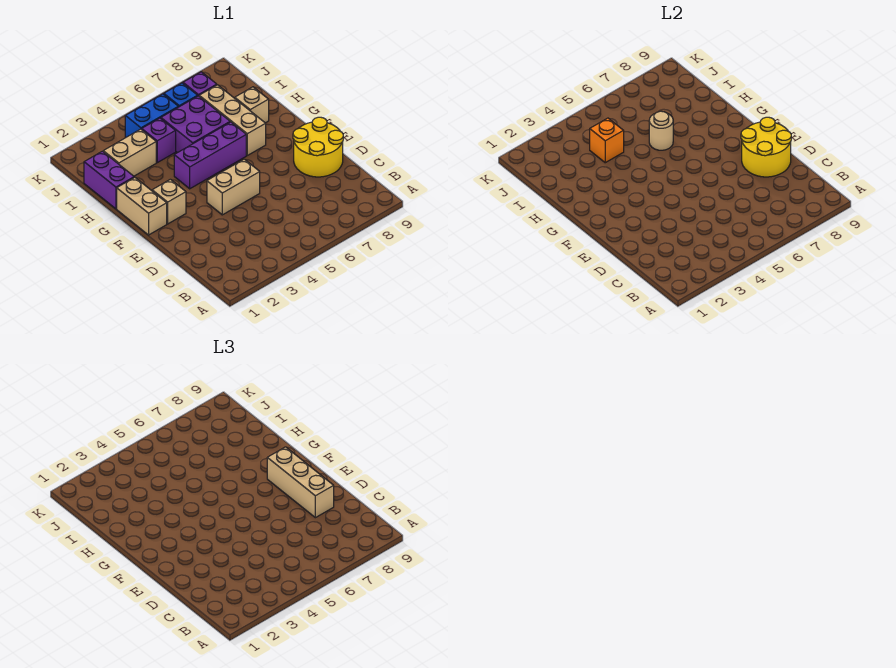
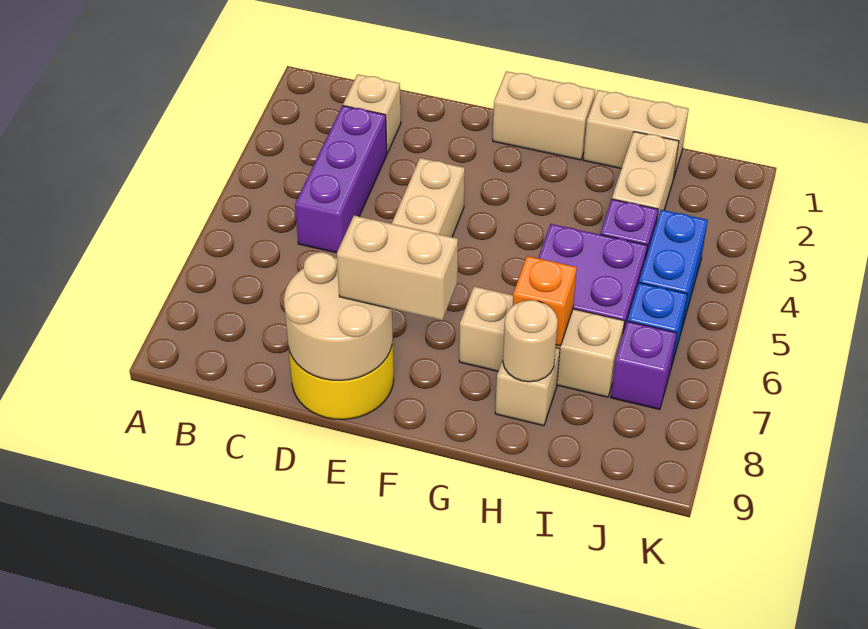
yellow round brick D8:E9 level 2 -> tan round brick D8:E9 level 2
tan brick D8:F8 level 3 -> tan brick E8:F8 level 3
tan brick F2 level 1 -> tan brick C2 level 1
purple brick G4:G6 level 1 -> purple brick C3:C5 level 1
purple brick H1:I1 level 1 -> tan brick H1:I1 level 1
tan round brick H6 level 2 -> tan round brick H8 level 2
orange brick I4 level 2 -> orange brick H7 level 2

